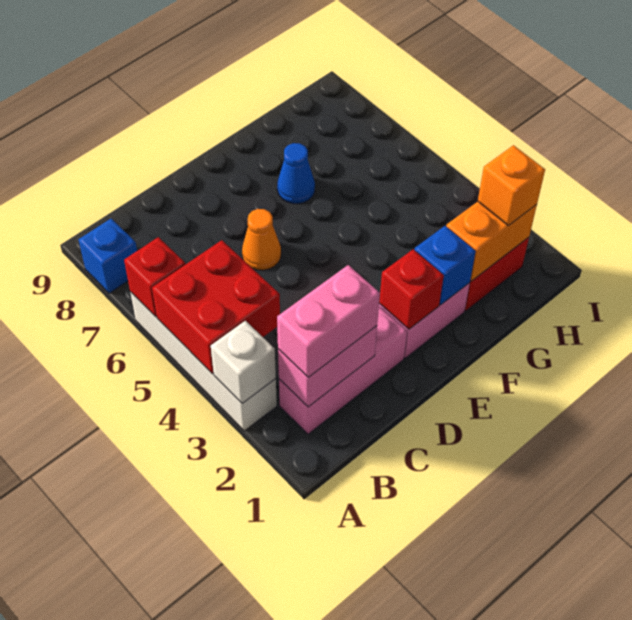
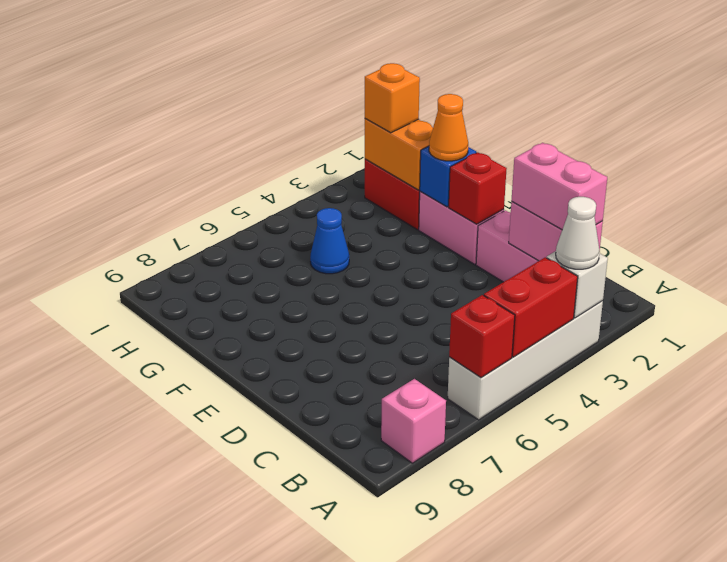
none -> white cone A3 level 3
red brick A4:B5 level 2 -> red brick A4:A5 level 2
blue brick A8 level 1 -> pink brick A8 level 1
orange cone D6 level 1 -> orange cone F2 level 3
blue cone F7 level 1 -> blue cone G5 level 1

